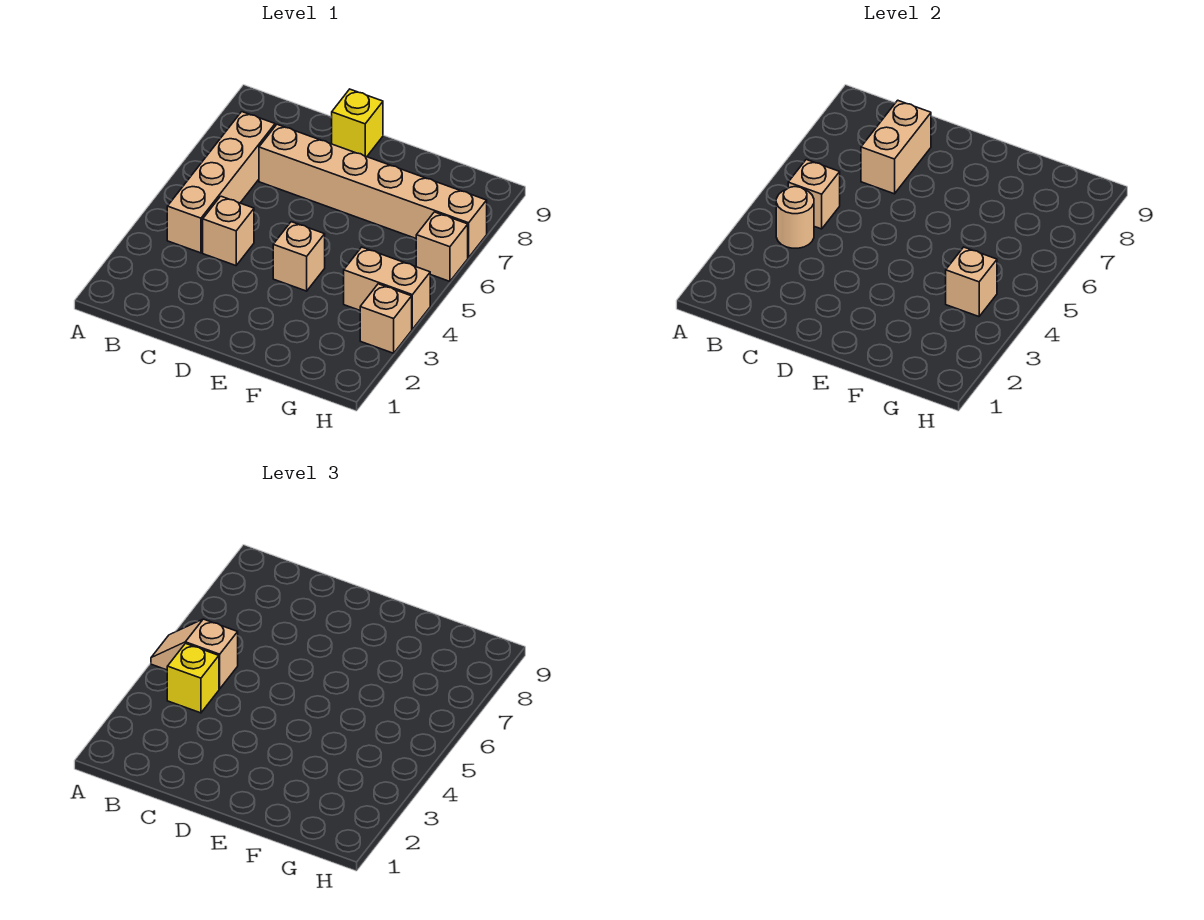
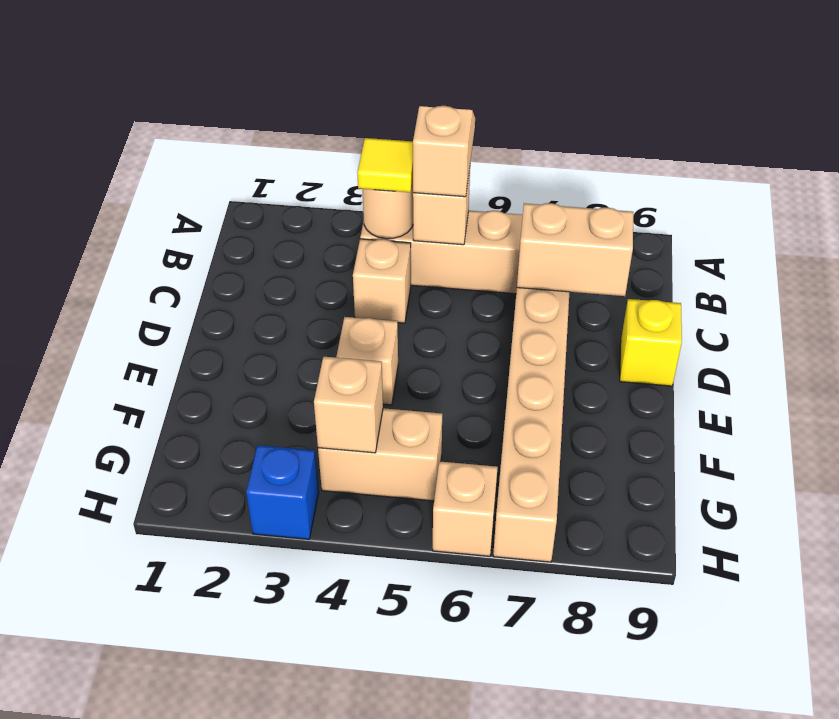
yellow brick B4 level 3 -> yellow tile B4 level 3
tan brick G4:H4 level 1 -> tan brick G4:G5 level 1
tan brick H3 level 1 -> blue brick H3 level 1

